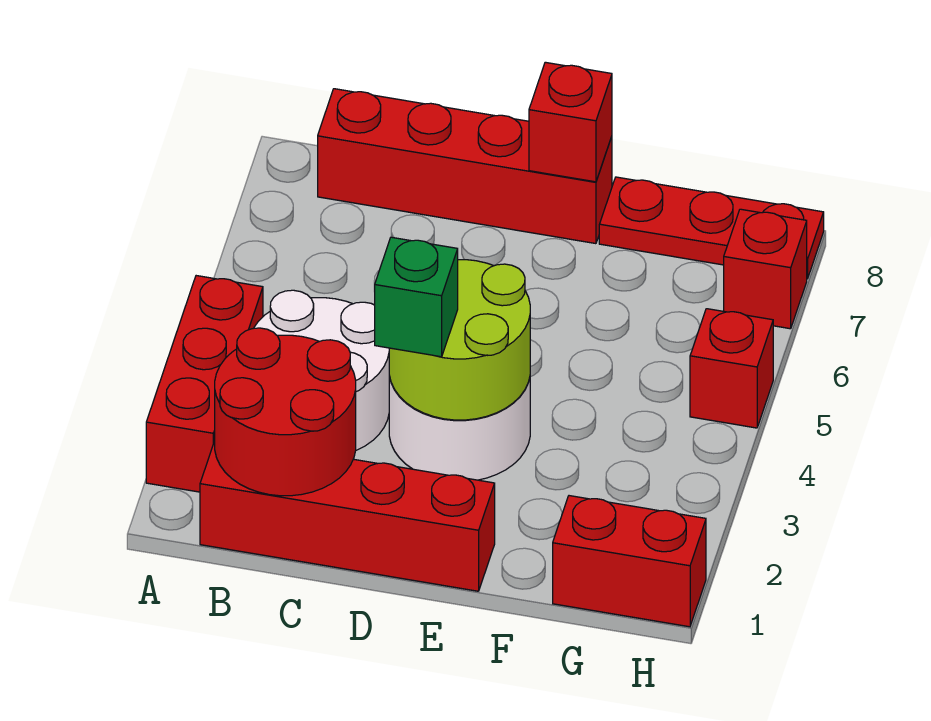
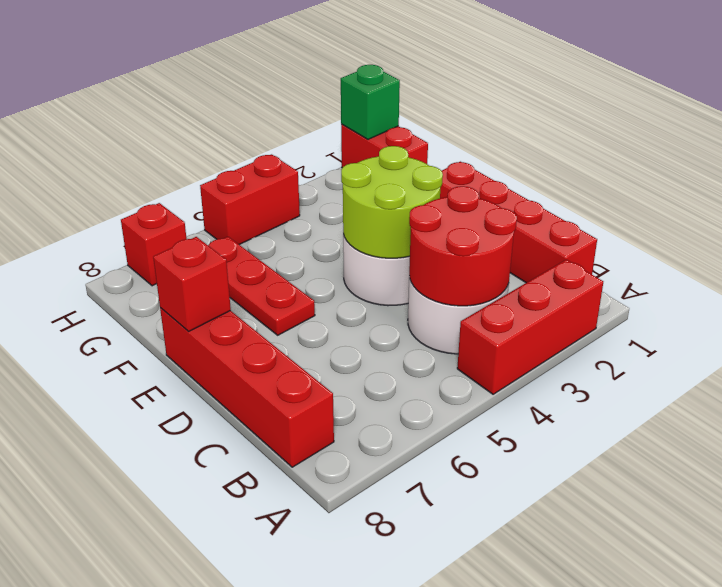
red round brick B1:C2 level 2 -> red round brick B3:C4 level 2
green brick D3 level 3 -> green brick H1 level 2
red plate F8:H8 level 1 -> red plate E6:G6 level 1
red brick H5 level 1 -> red brick H4:H5 level 1

